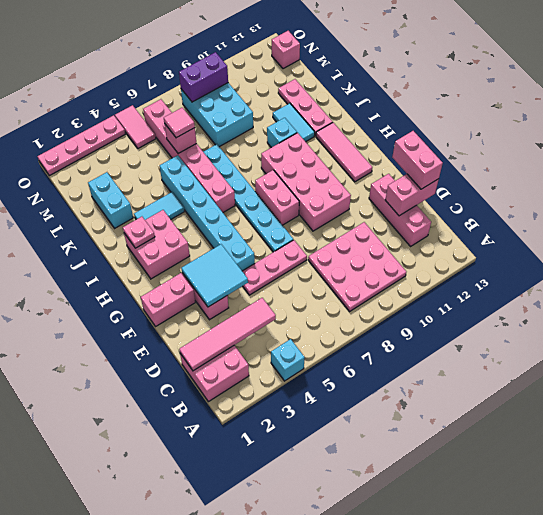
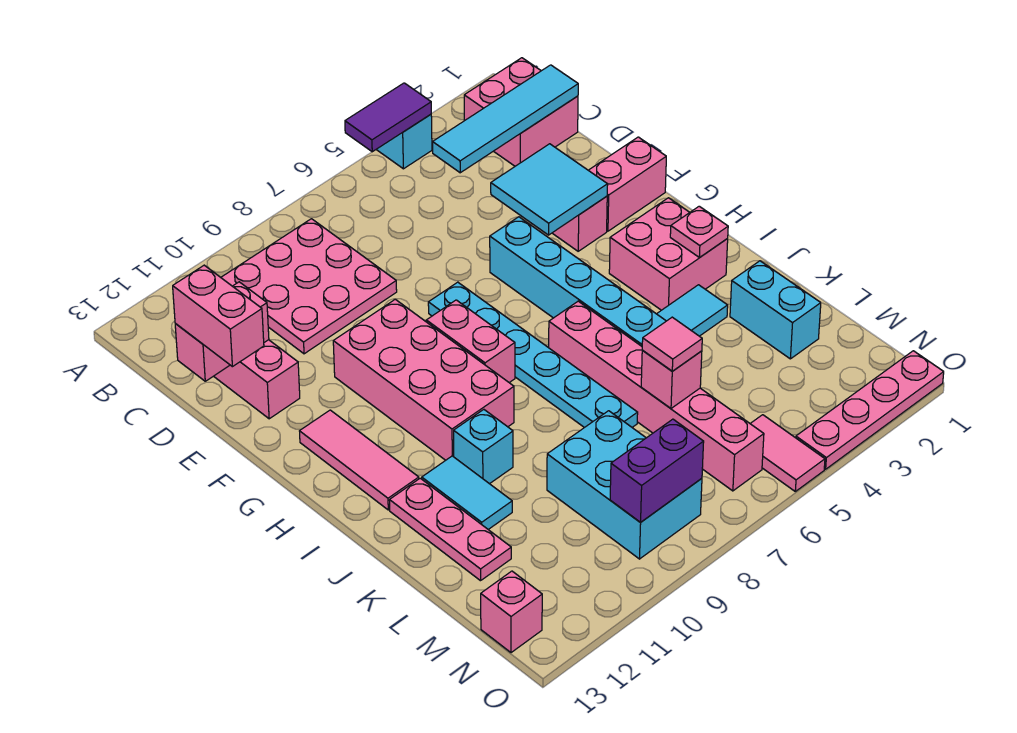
none -> purple tile A4:A5 level 2
pink tile C1:C4 level 2 -> cyan tile C1:C4 level 2
pink plate E5:E7 level 1 -> none

